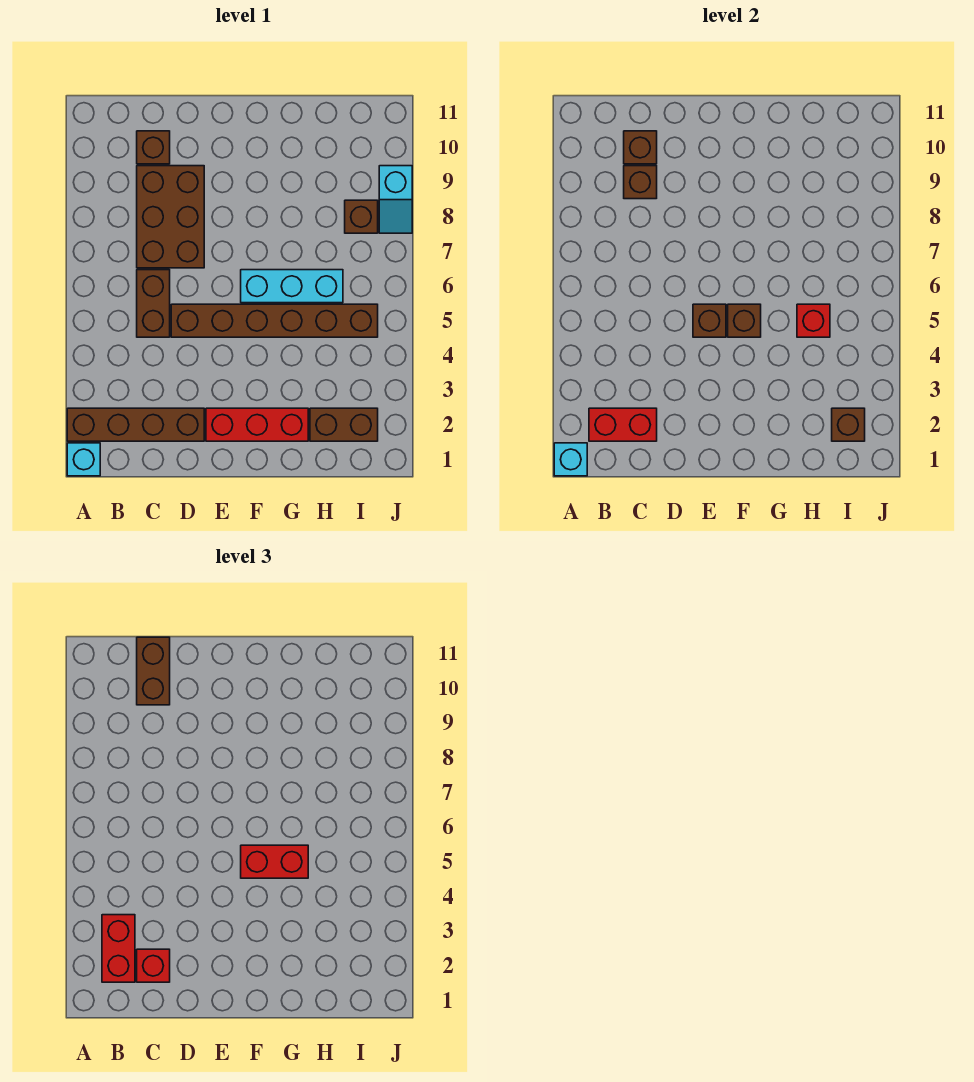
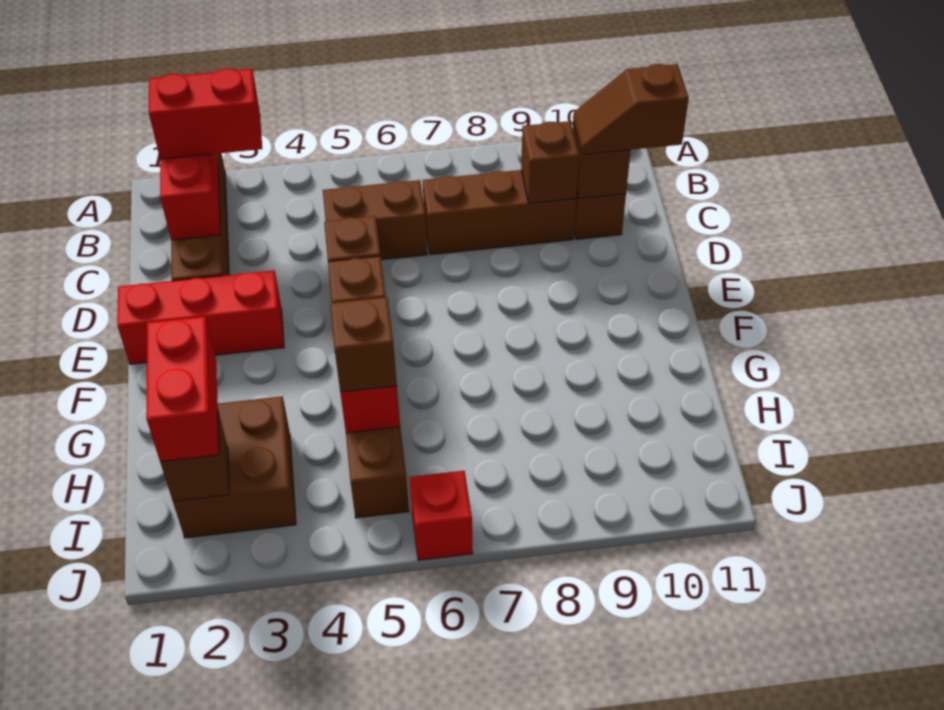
cyan brick A1 level 1 -> none
cyan brick A1 level 2 -> none
red brick C2 level 3 -> red brick J6 level 1
brown brick C7:D9 level 1 -> brown brick C7:C9 level 1
brown brick C10:C11 level 3 -> brown slope C10:C11 level 3 top 11
red brick E2:G2 level 1 -> red brick E1:E3 level 1
red brick F5:G5 level 3 -> red brick H2:I2 level 3
cyan brick F6:H6 level 1 -> none
brown brick H2:I2 level 1 -> brown brick H2:I3 level 1
brown brick I8 level 1 -> brown brick H5 level 3
cyan slope J8:J9 level 1 top 9 -> none

